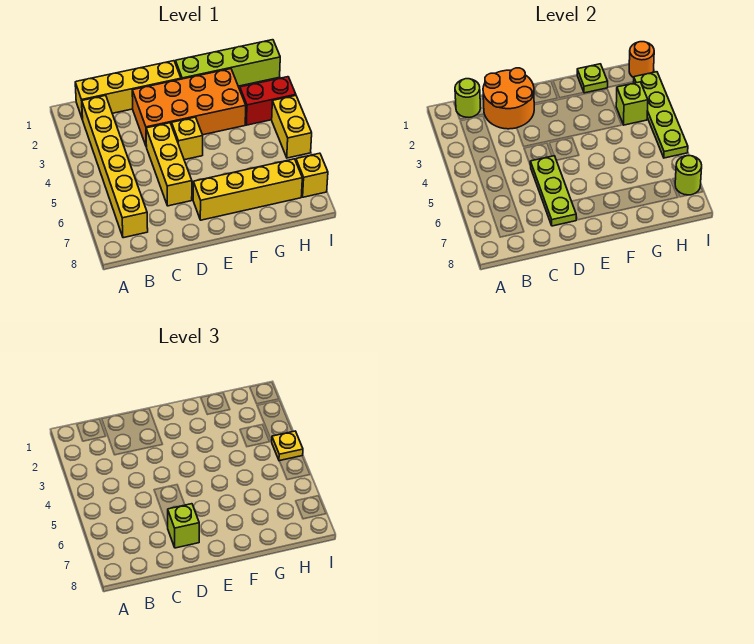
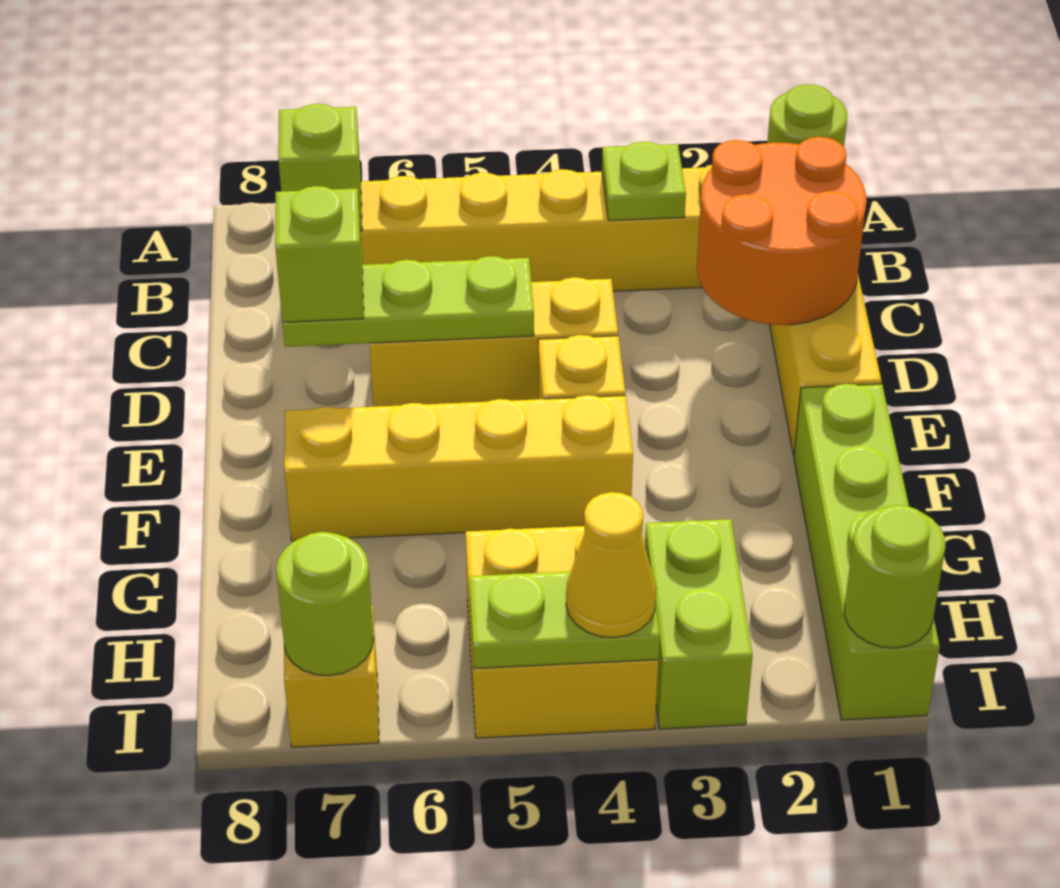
orange brick D2:G3 level 1 -> none
yellow brick E7:H7 level 1 -> yellow brick F4:F7 level 1
lime plate G1 level 2 -> lime plate B3 level 2
red brick H3:I3 level 1 -> lime brick H3:I3 level 1
lime brick H3 level 2 -> lime brick B7 level 2
orange round brick I1 level 2 -> lime round brick I1 level 2
lime plate I2:I5 level 2 -> lime plate I4:I5 level 2
yellow brick I4:I5 level 1 -> yellow brick H4:I5 level 1
yellow plate I4 level 3 -> yellow cone I4 level 3

